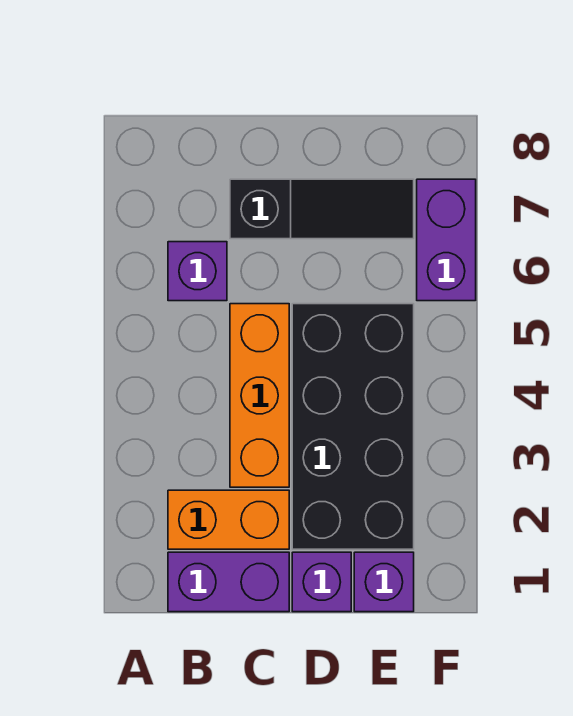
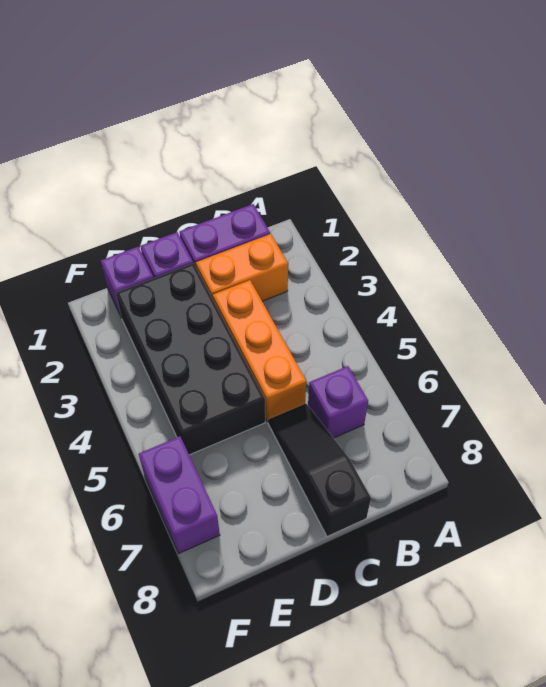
black slope C7:E7 level 1 top C -> black slope C6:C8 level 1 top 8

